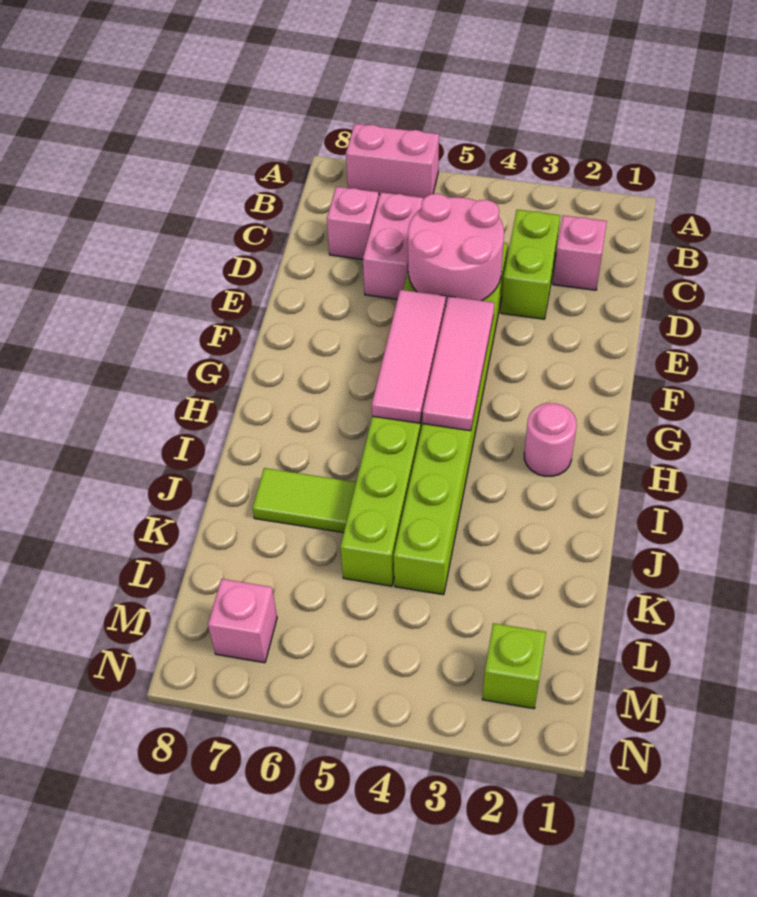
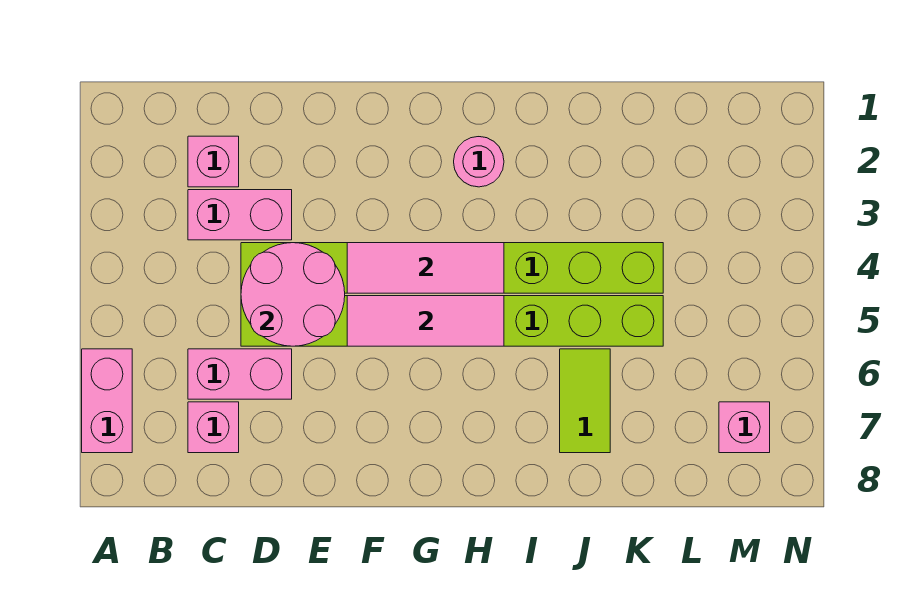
lime brick C3:D3 level 1 -> pink brick C3:D3 level 1
lime brick M2 level 1 -> none

